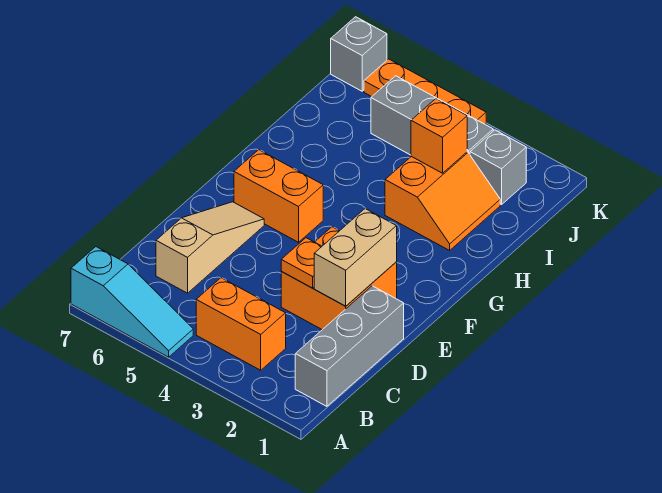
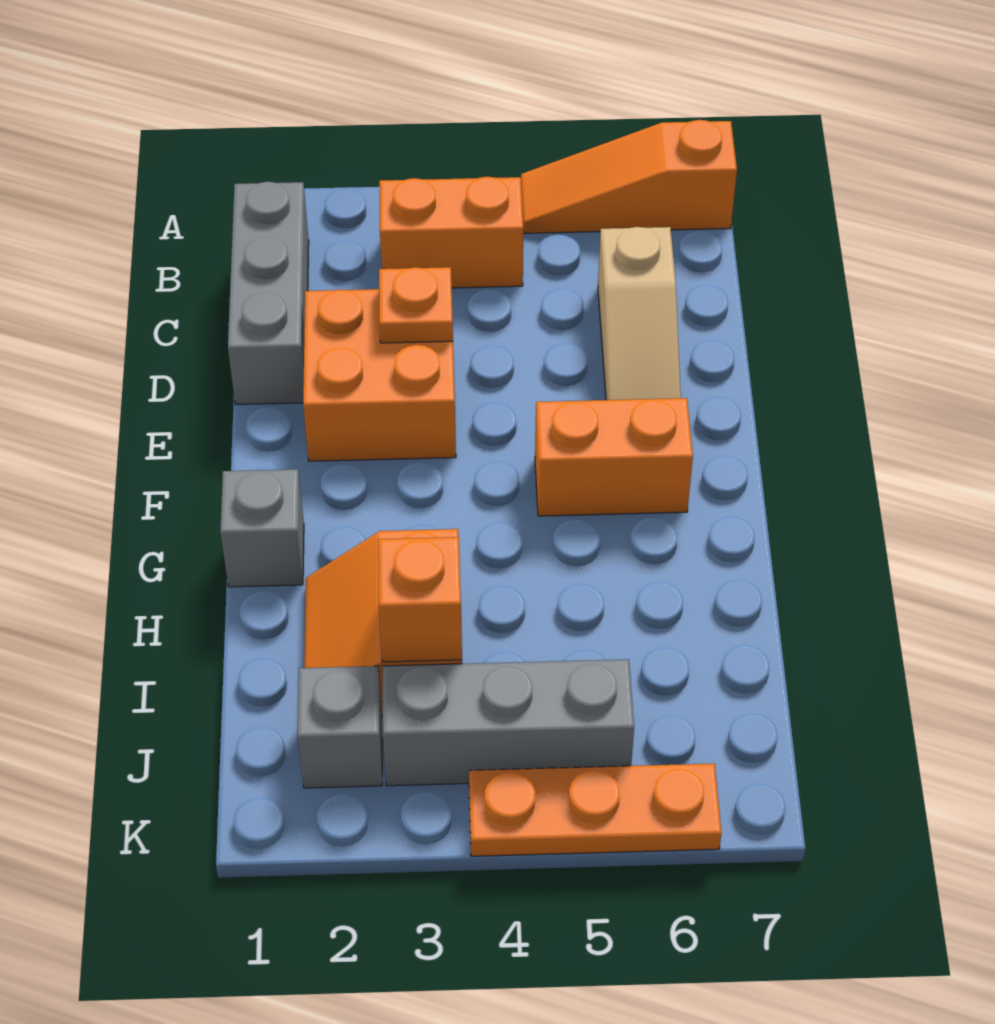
cyan slope A5:A7 level 1 top 7 -> orange slope A5:A7 level 1 top 7
tan brick D2:E2 level 2 -> none
grey brick K7 level 1 -> grey brick G1 level 1

